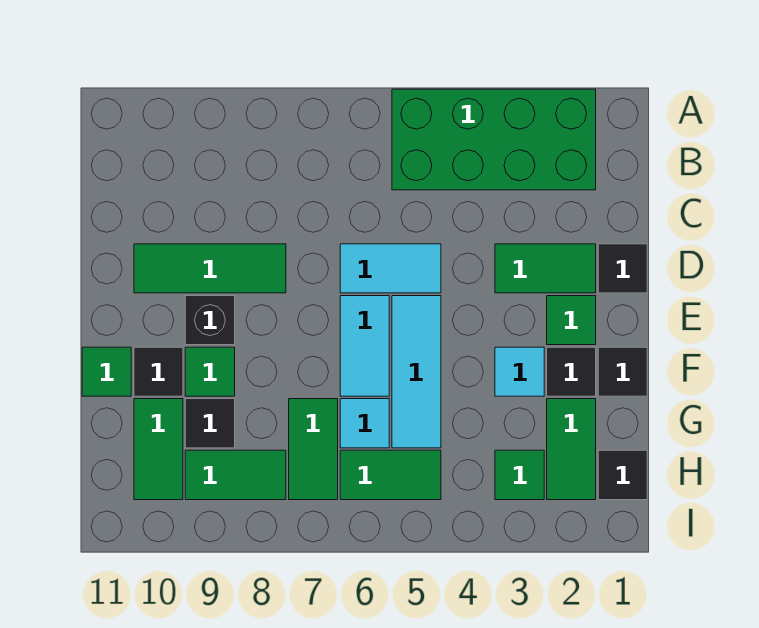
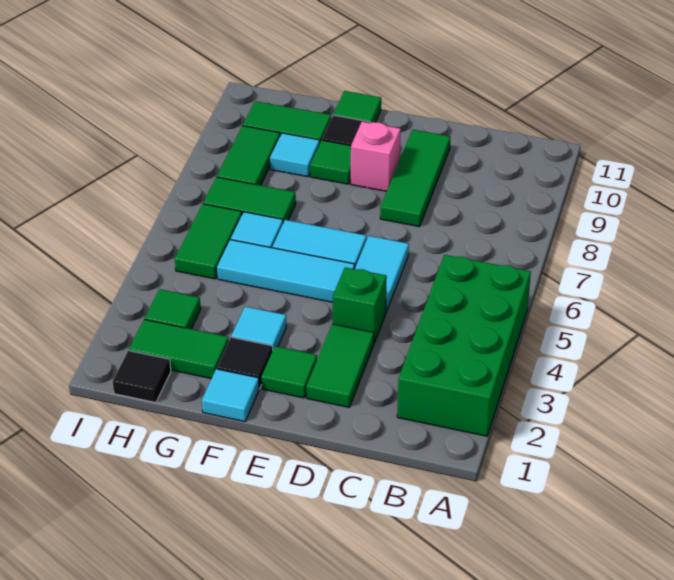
black tile D1 level 1 -> none
none -> green brick D4 level 1
black brick E9 level 1 -> pink brick E9 level 1
black tile F1 level 1 -> cyan tile F1 level 1
black tile G9 level 1 -> cyan tile G9 level 1

